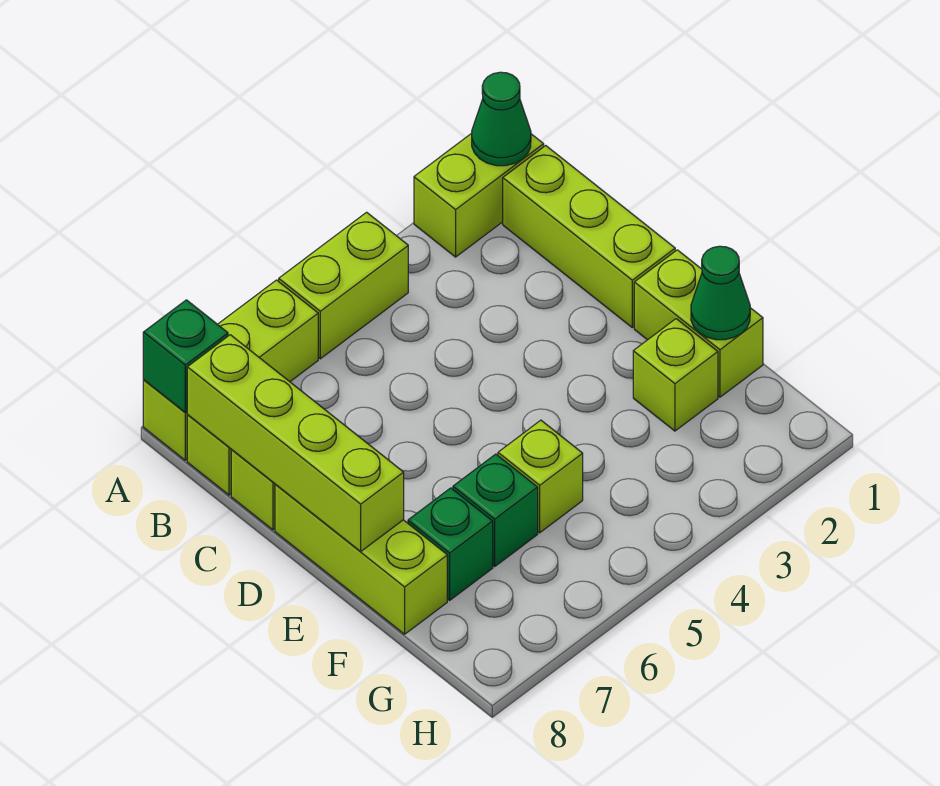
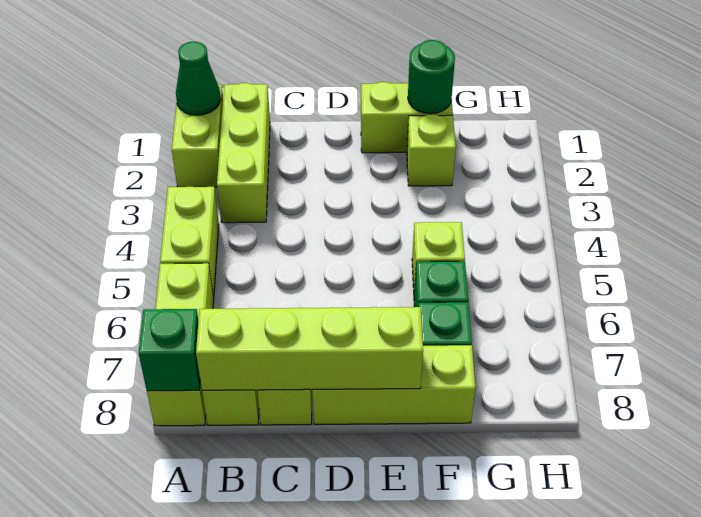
lime brick B1:D1 level 1 -> lime brick B1:B3 level 1
green cone F1 level 2 -> green round brick F1 level 2

